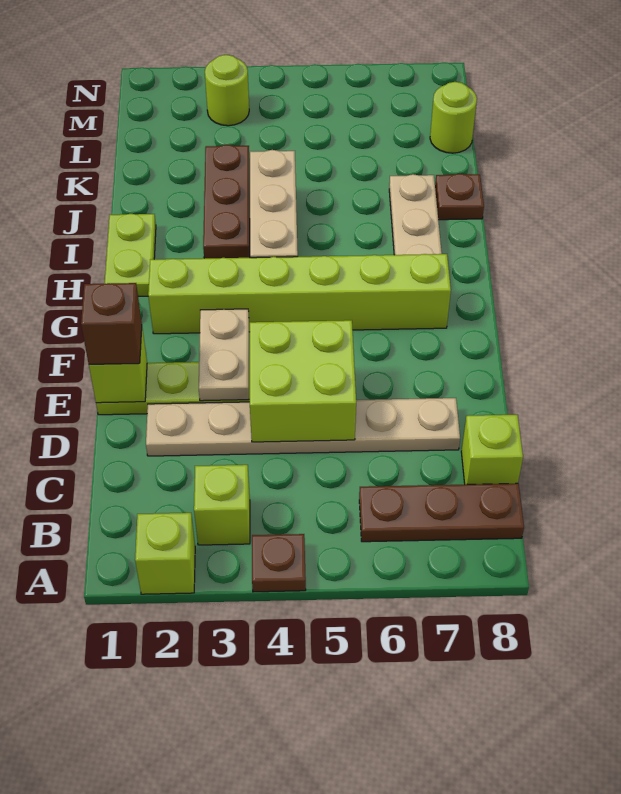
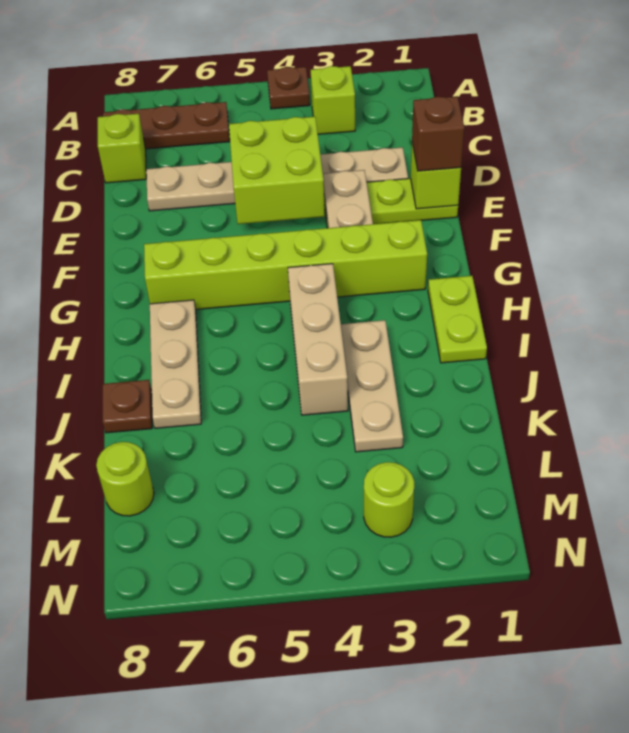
lime brick A2 level 1 -> none
brown plate I3:K3 level 1 -> tan plate I3:K3 level 1

